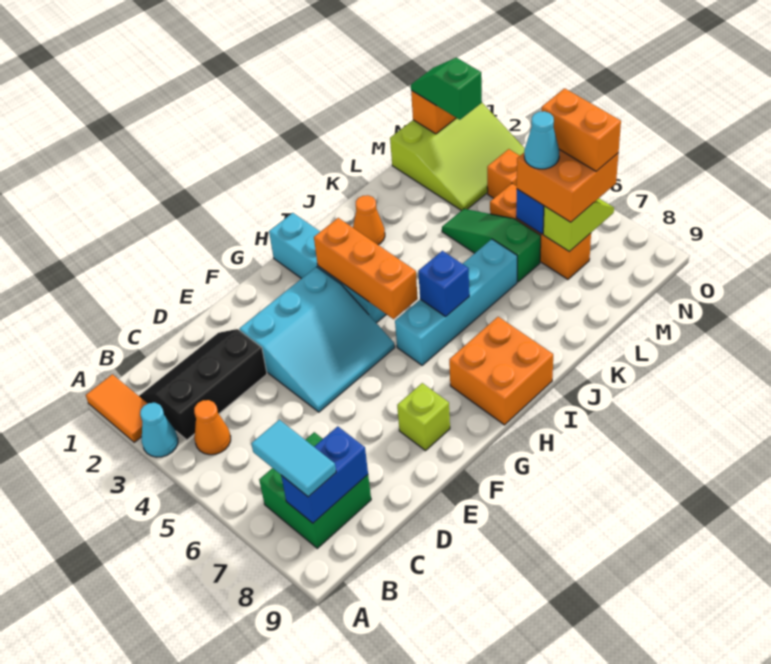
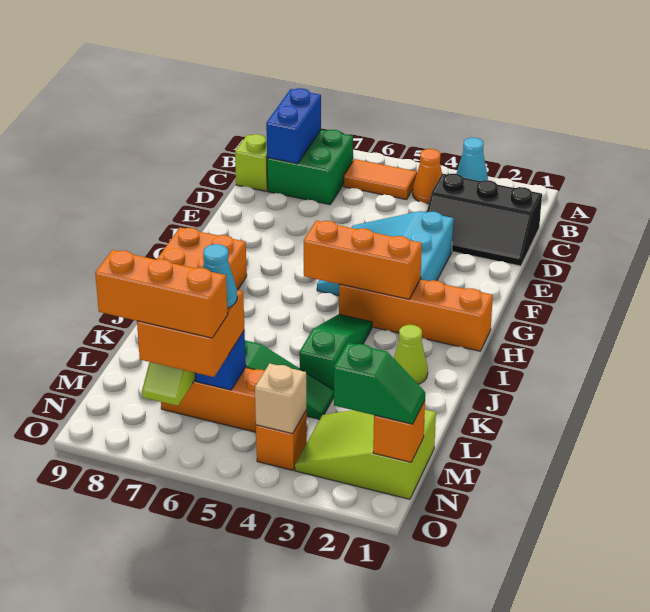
orange tile A1:A2 level 1 -> orange tile B5:B6 level 1
black slope B2:D3 level 1 top 3 -> black slope C1:D3 level 1 top C
cyan tile B7:B8 level 3 -> none
lime brick F8 level 1 -> lime brick C9 level 1
cyan brick H1:H4 level 1 -> orange brick H1:H4 level 1
cyan brick H6:K6 level 1 -> none
none -> green slope I4:K4 level 1 top K
blue brick I6 level 2 -> none
orange cone J2 level 1 -> lime cone J2 level 1
lime slope M1:O3 level 1 top 1 -> lime slope M1:N3 level 1 top 1
none -> tan brick N4 level 2
orange brick N6:N7 level 4 -> orange brick N6:N8 level 4

